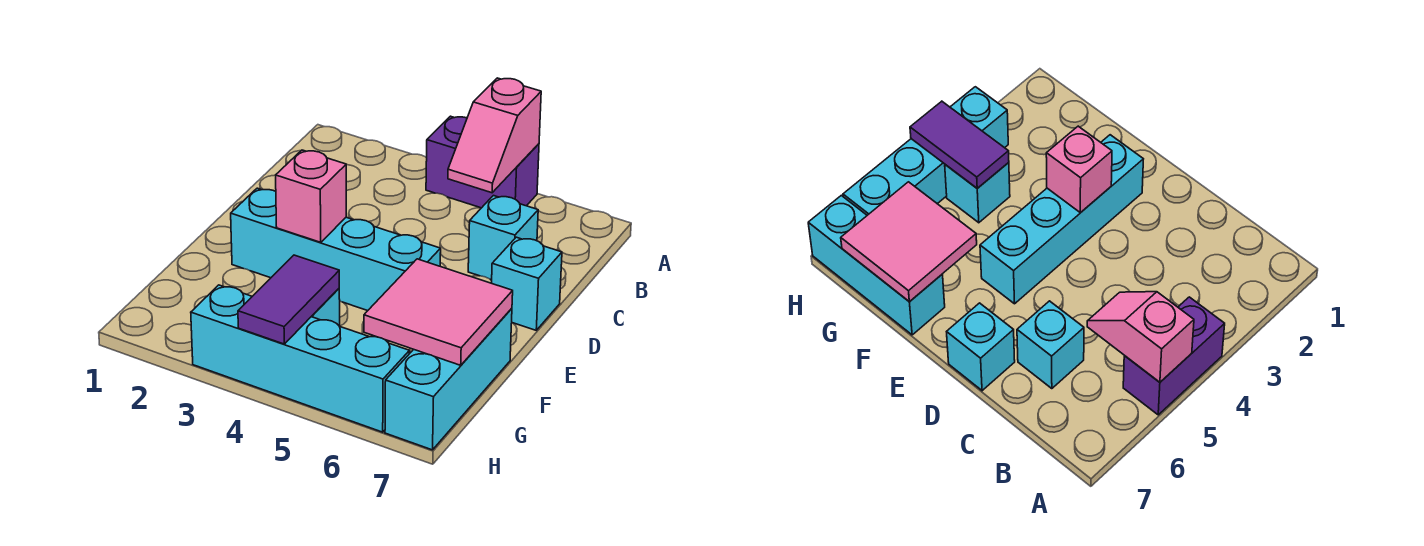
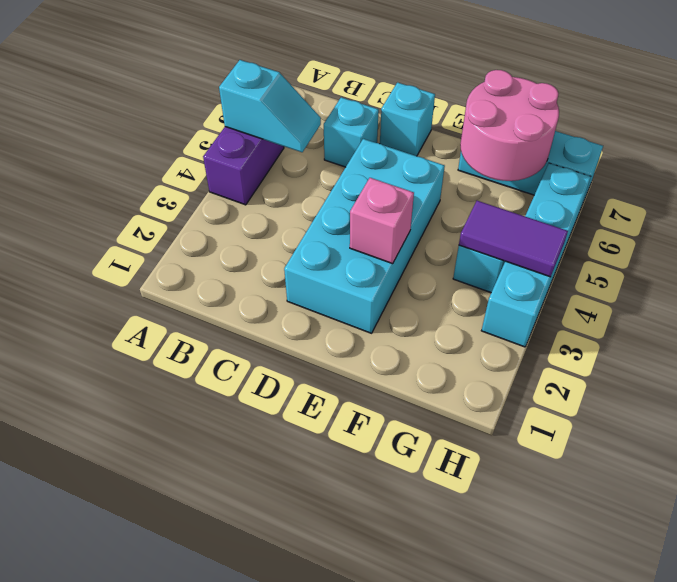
pink slope A5:B5 level 2 top A -> cyan slope A5:B5 level 2 top A
cyan brick E2:E5 level 1 -> cyan brick D2:E5 level 1
pink tile F6:G7 level 2 -> pink round brick F6:G7 level 2

